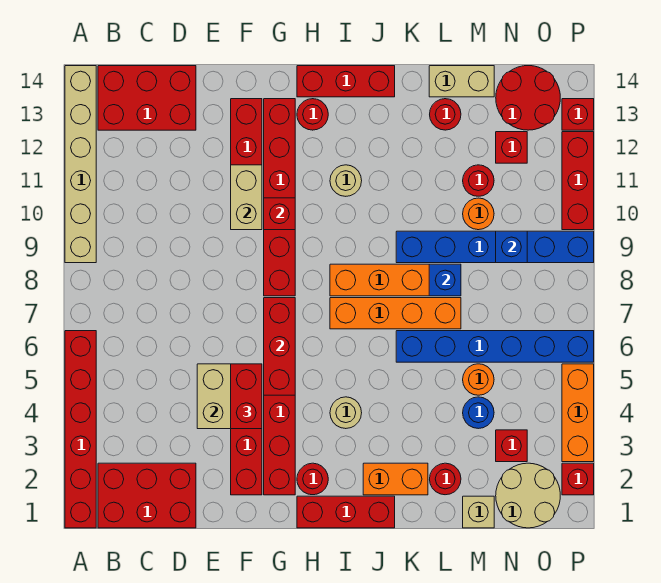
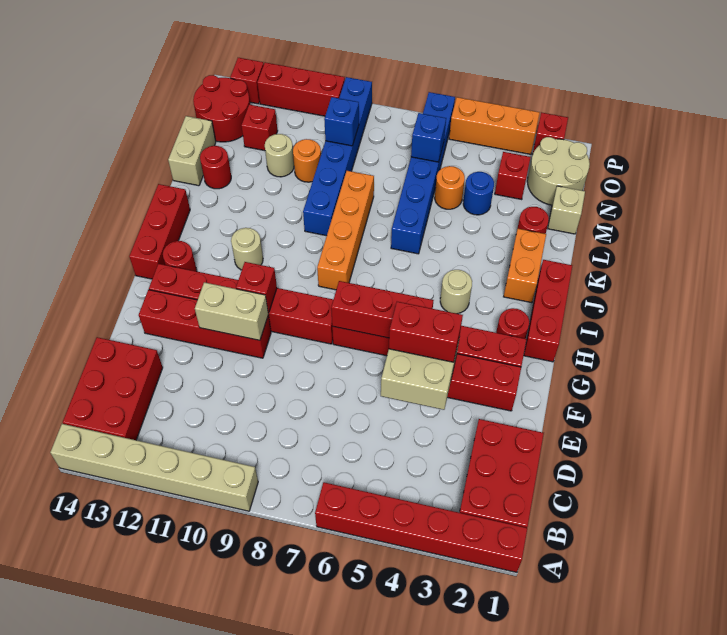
orange brick I7:L7 level 1 -> none
blue brick L8 level 2 -> blue brick N6 level 2
red round brick M11 level 1 -> tan round brick M11 level 1

